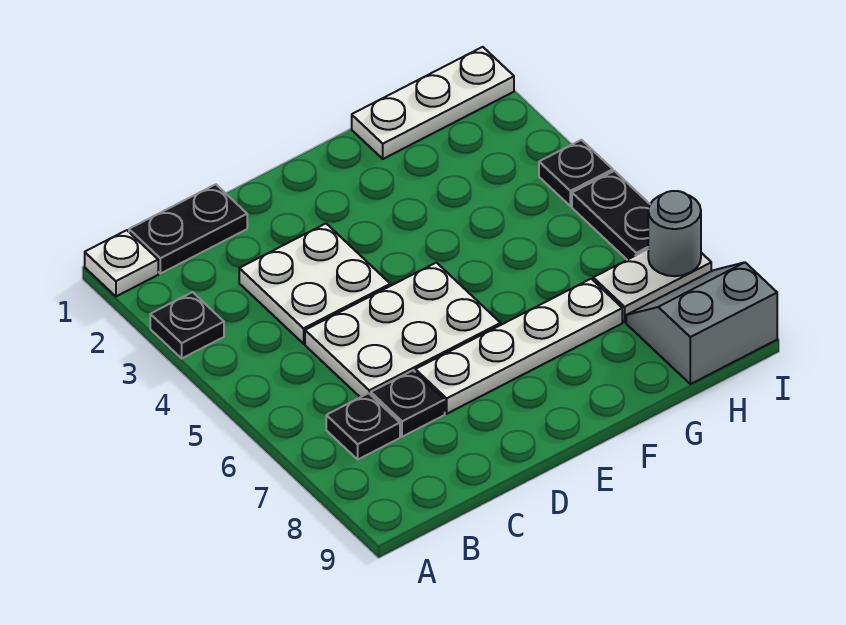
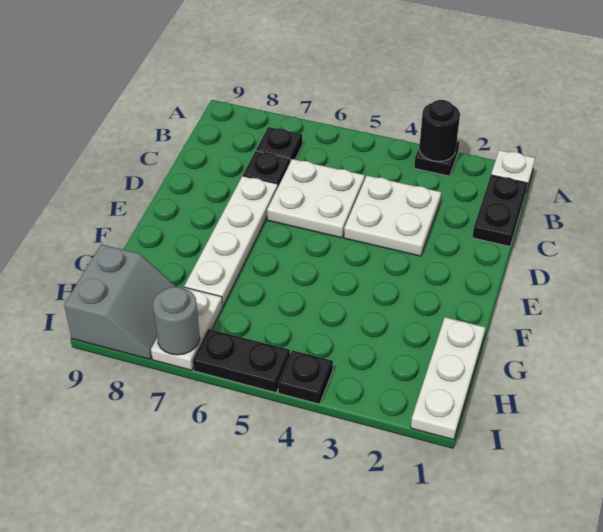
none -> black round brick A3 level 2
white plate C5:E6 level 1 -> white plate C5:D6 level 1

